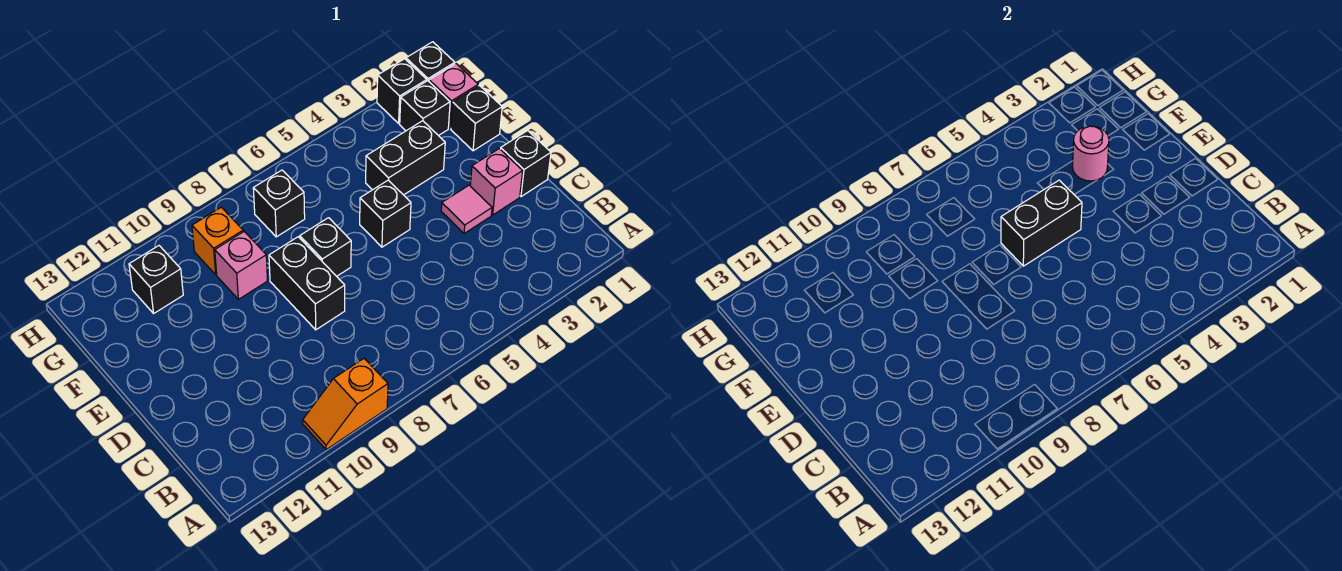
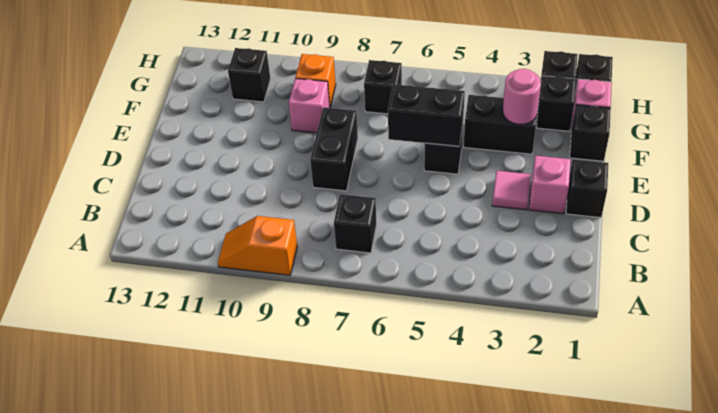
black brick E7 level 1 -> black brick B7 level 1

